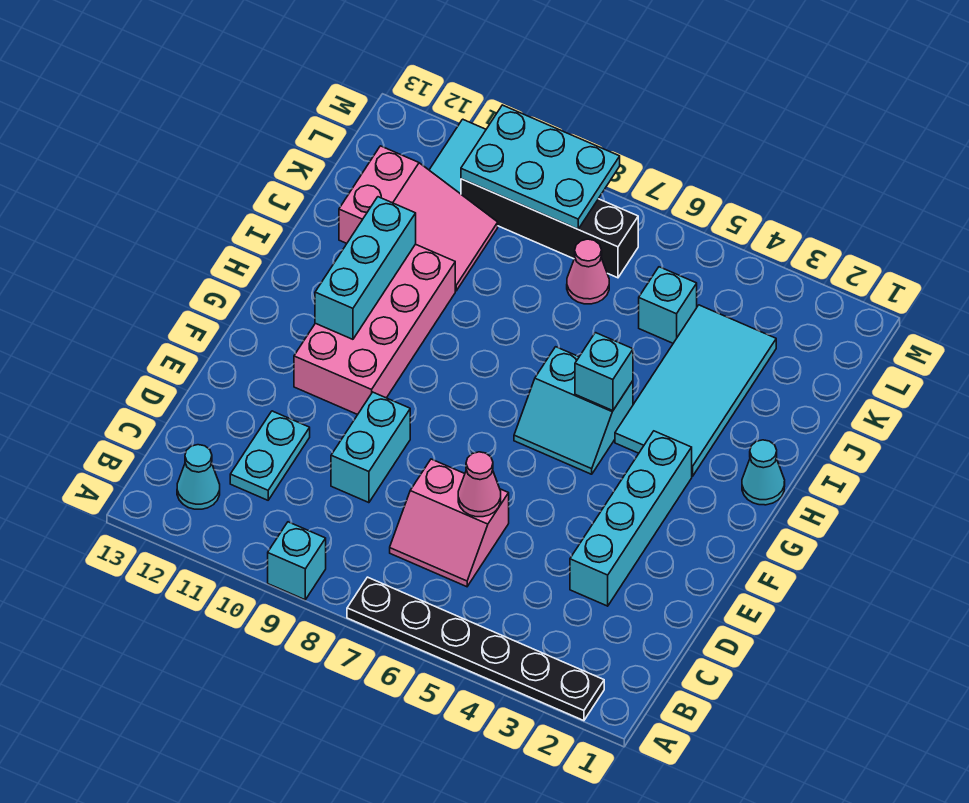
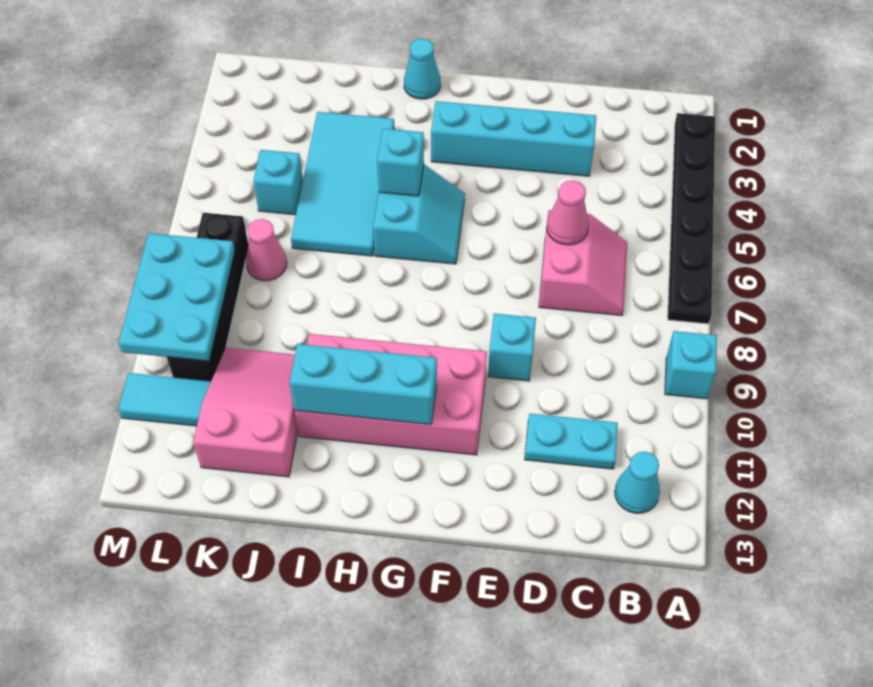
cyan brick D9:E9 level 1 -> cyan brick E9 level 1
cyan tile H3:K4 level 1 -> cyan tile I3:J6 level 1

